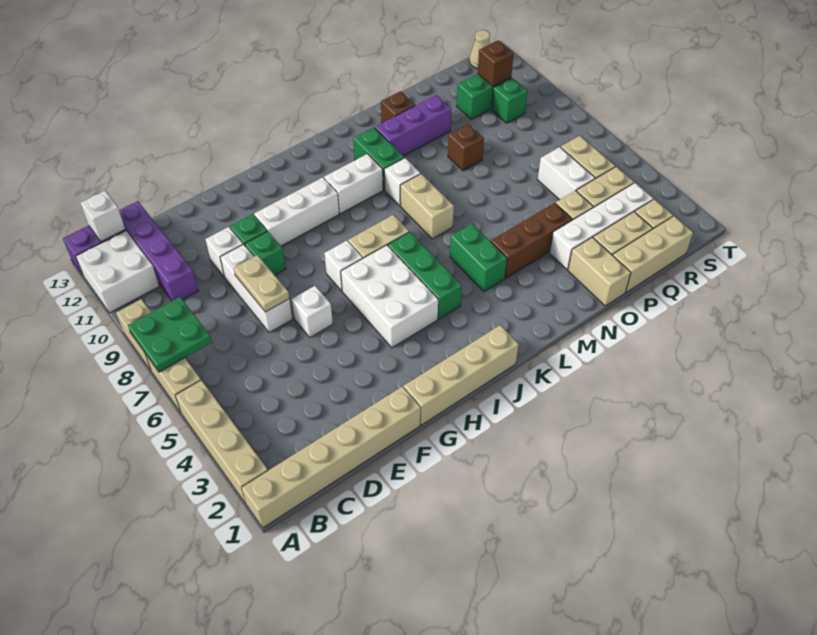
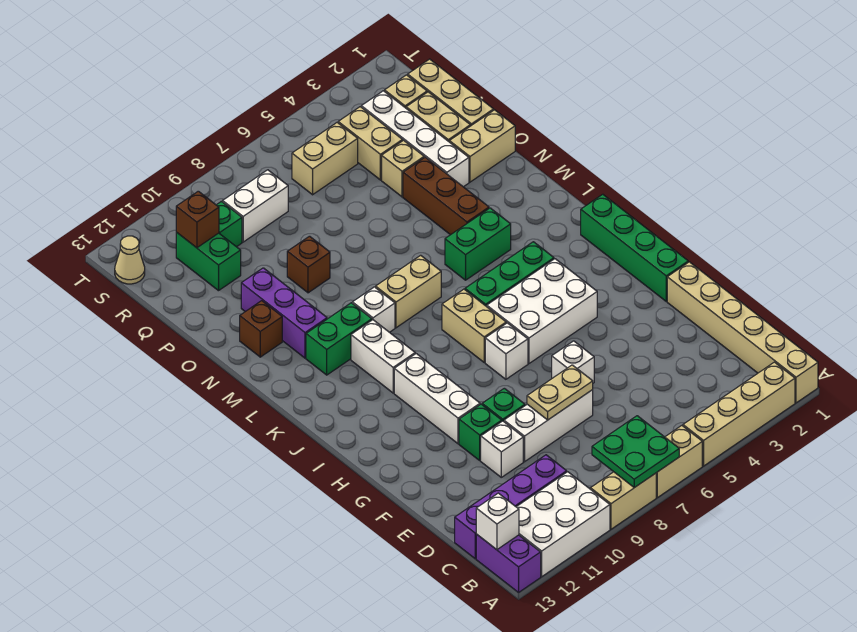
white brick A11:B12 level 1 -> white brick A10:B12 level 1
tan brick G1:J1 level 1 -> green brick G1:J1 level 1
white brick Q5:Q6 level 1 -> white brick R8:R9 level 1

